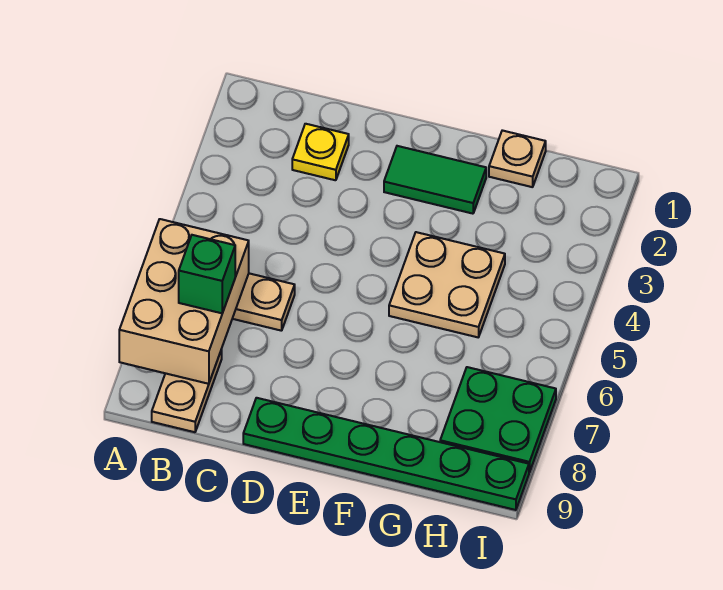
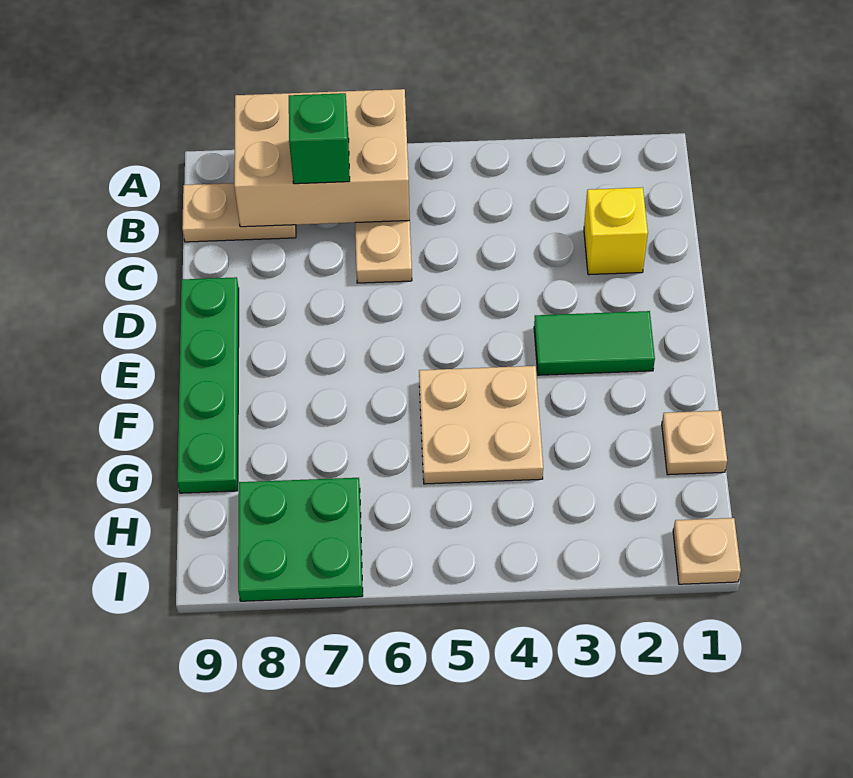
yellow plate C2 level 1 -> yellow brick C2 level 1
green plate D9:I9 level 1 -> green plate D9:G9 level 1
green tile E2:F2 level 1 -> green tile E2:E3 level 1
none -> tan plate I1 level 1

